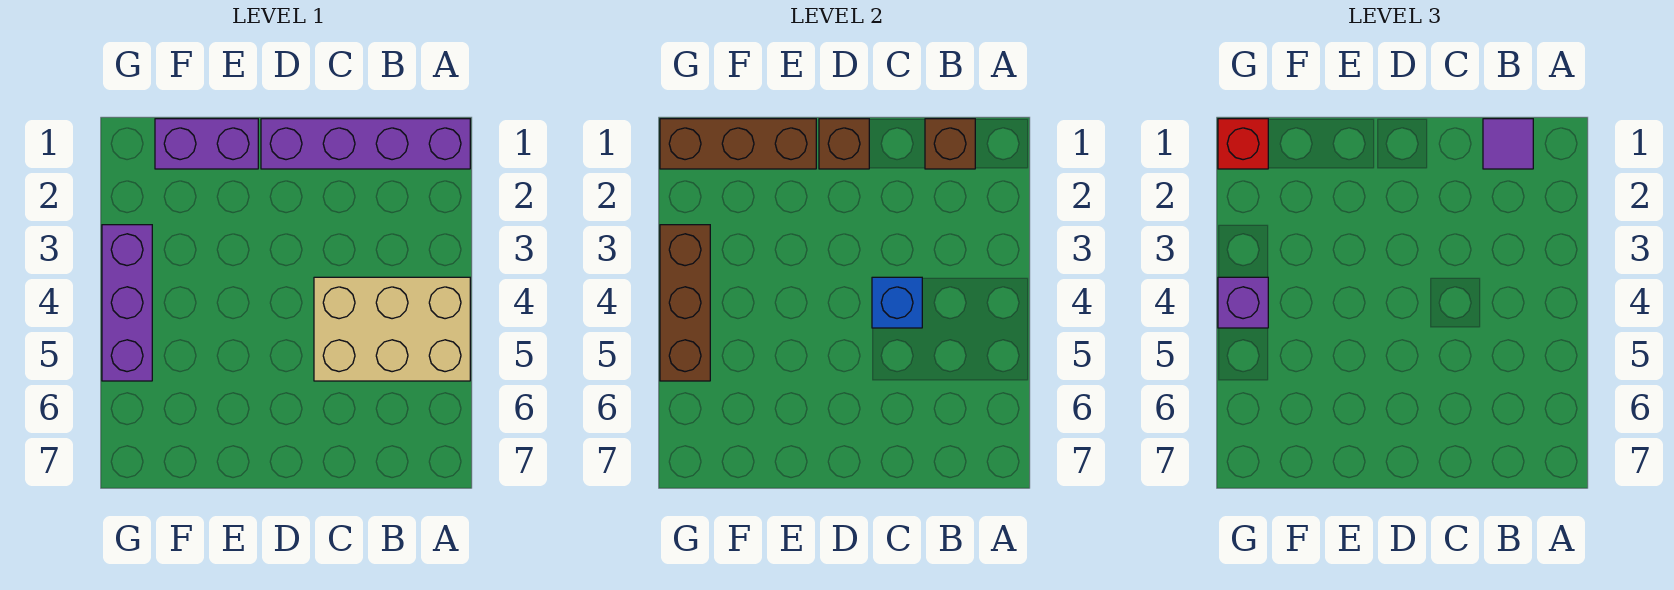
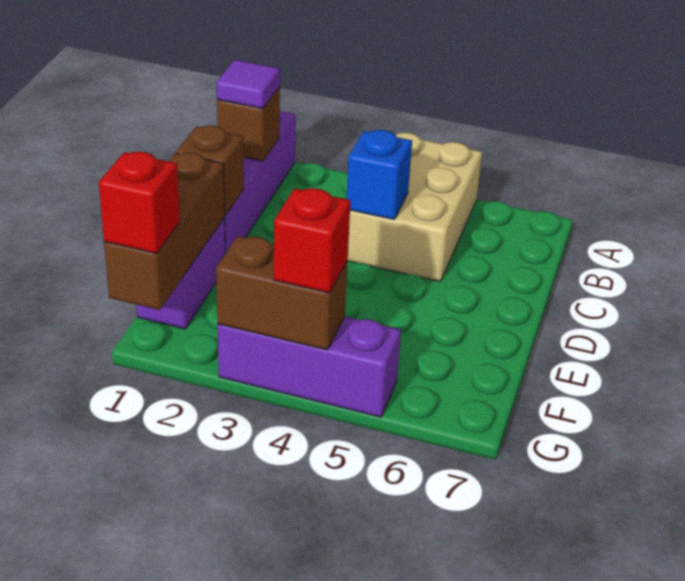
brown brick G3:G5 level 2 -> brown brick G3:G4 level 2
purple brick G4 level 3 -> red brick G4 level 3

